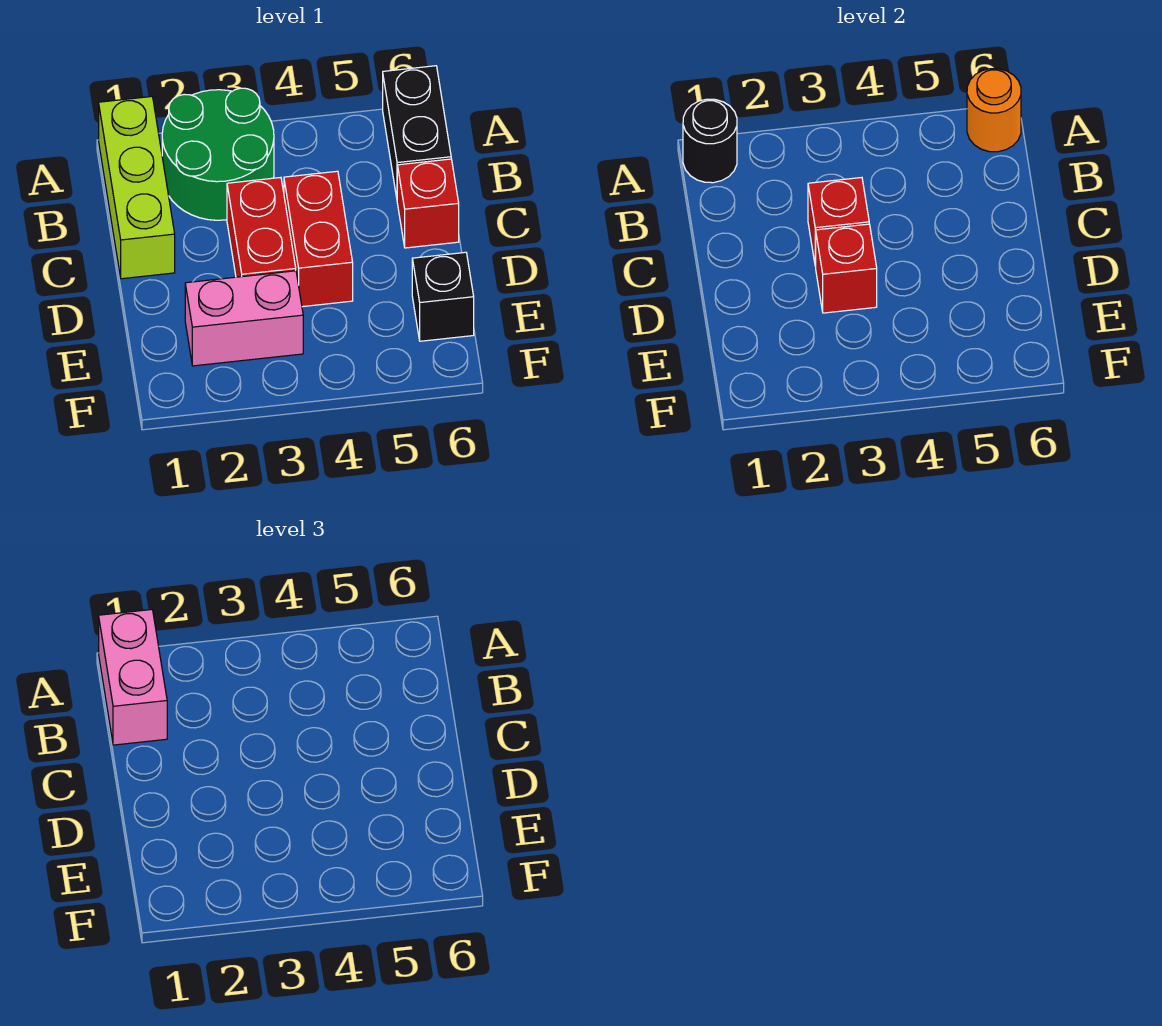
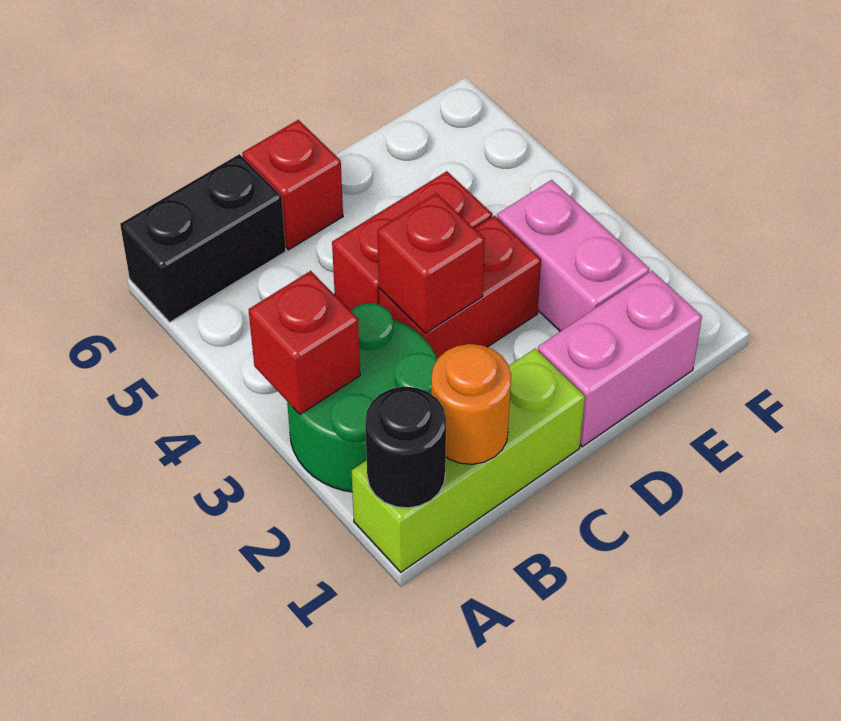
pink brick A1:B1 level 3 -> pink brick D1:E1 level 1
orange round brick A6 level 2 -> orange round brick B1 level 2
red brick D3 level 2 -> red brick A3 level 2
black brick E6 level 1 -> none

